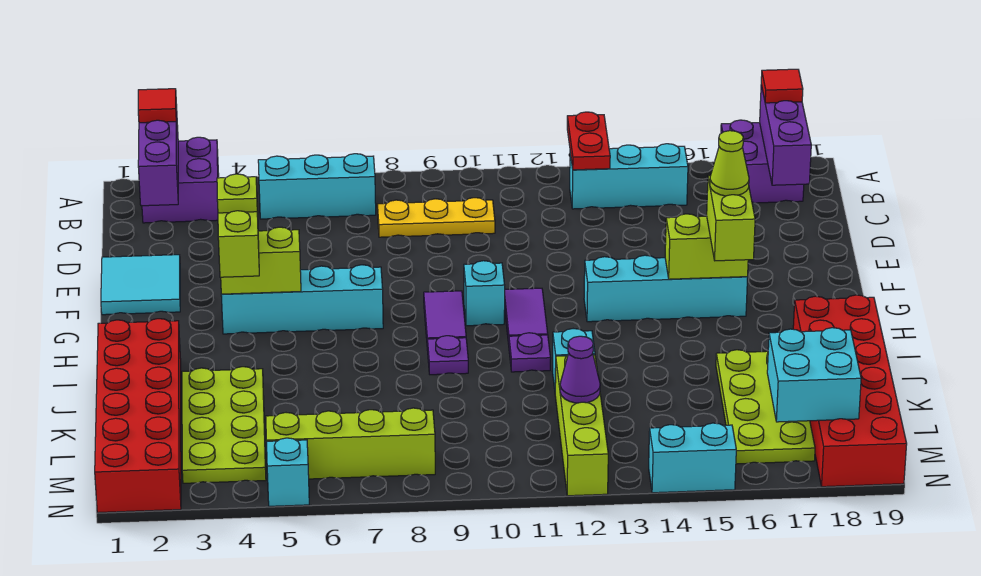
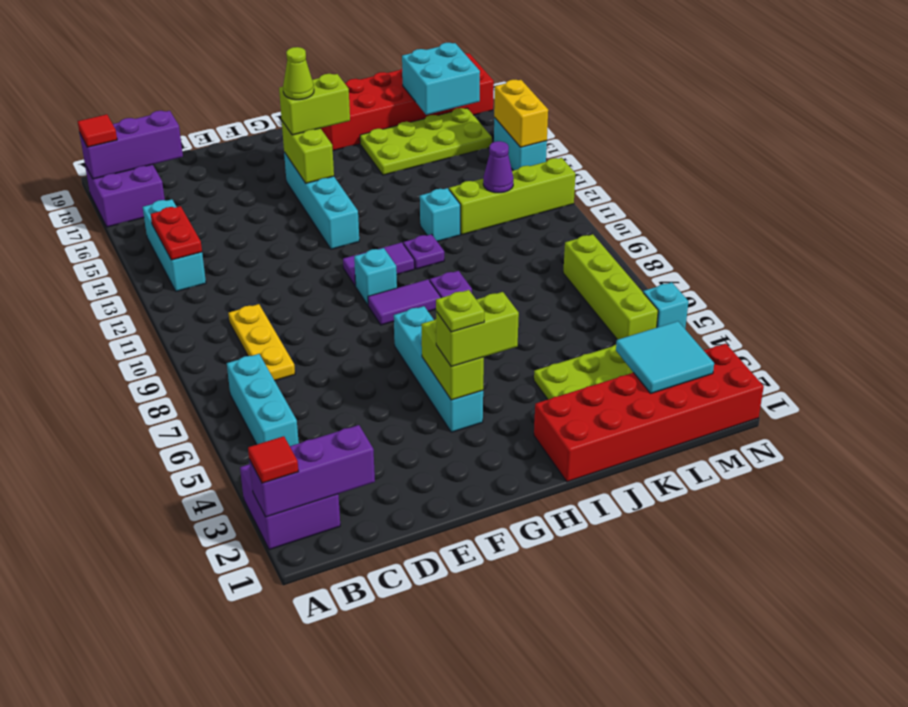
red plate A13:B13 level 2 -> red plate B13:B14 level 2
cyan tile E1:F2 level 1 -> cyan tile L2:M3 level 2
none -> yellow brick N14:N15 level 2

